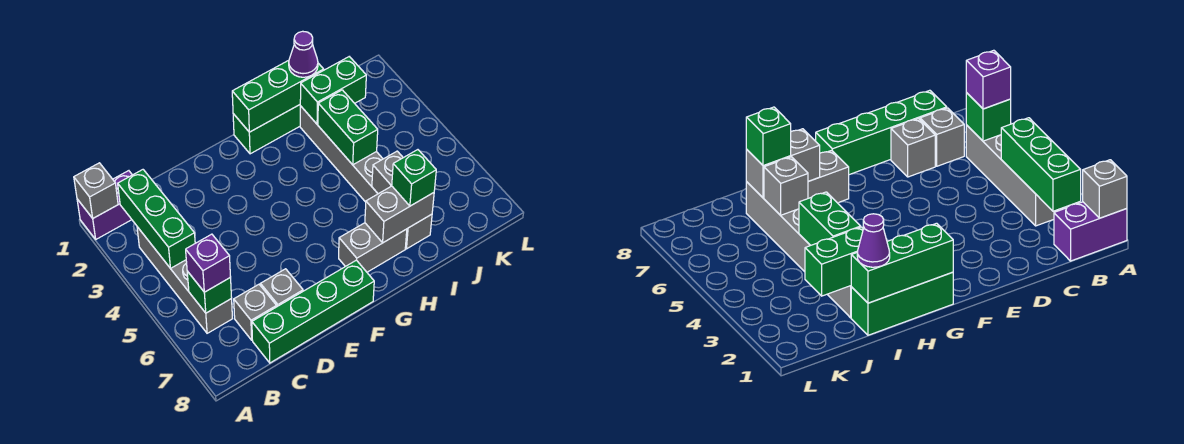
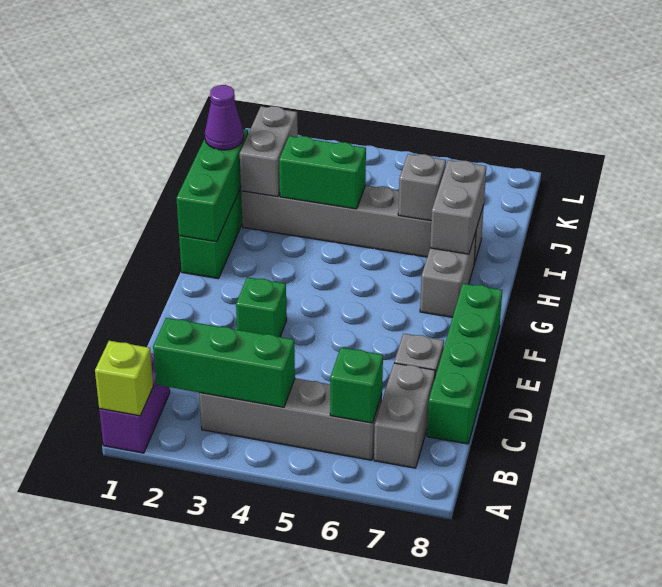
grey brick A1 level 2 -> lime brick A1 level 2
purple brick B6 level 3 -> none
grey brick C7 level 1 -> grey brick B7:C7 level 1
green brick I2:J2 level 2 -> grey brick I2:J2 level 2
green brick I7 level 3 -> green brick E3 level 1

